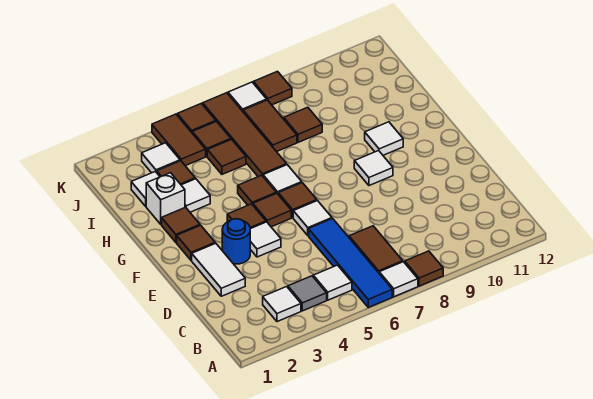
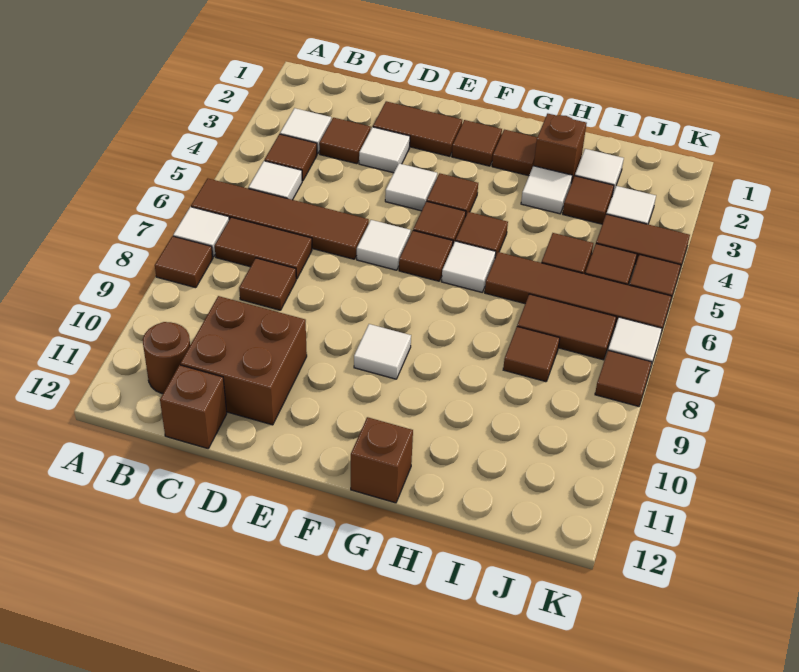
blue tile A6:D6 level 1 -> brown tile A6:D6 level 1
grey tile B4 level 1 -> brown tile B4 level 1
none -> brown round brick B11 level 1
none -> brown tile C3 level 1
none -> brown tile C8 level 1
none -> brown brick C10:D11 level 1
none -> brown brick C12 level 1
white tile D2:E2 level 1 -> brown tile D2:E2 level 1
blue round brick E3 level 1 -> none
white tile G10 level 1 -> white tile D3 level 1
none -> brown brick G12 level 1
white brick H2 level 1 -> brown brick H2 level 1

